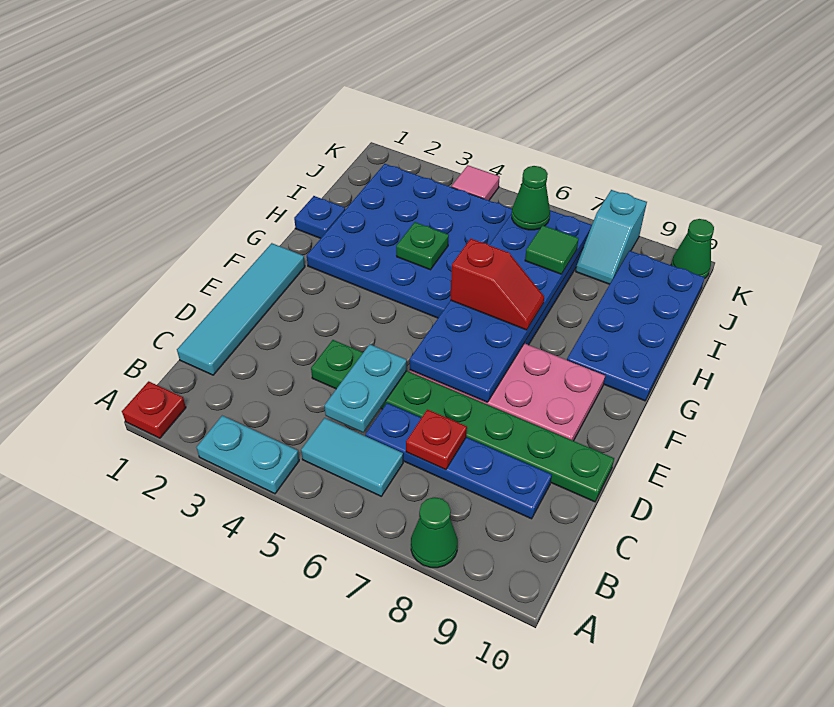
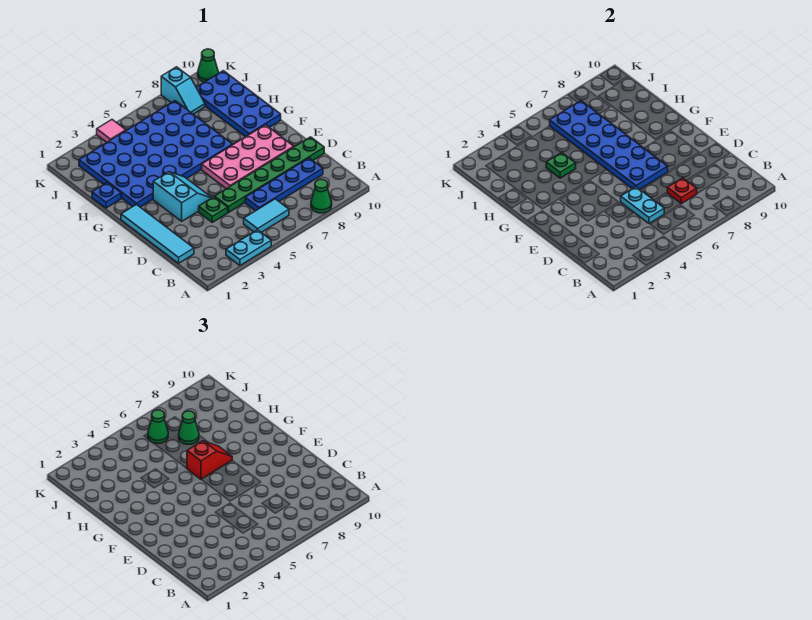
red plate A1 level 1 -> none
none -> cyan slope E3:F4 level 1 top 3
green tile I7 level 3 -> green cone I7 level 3

